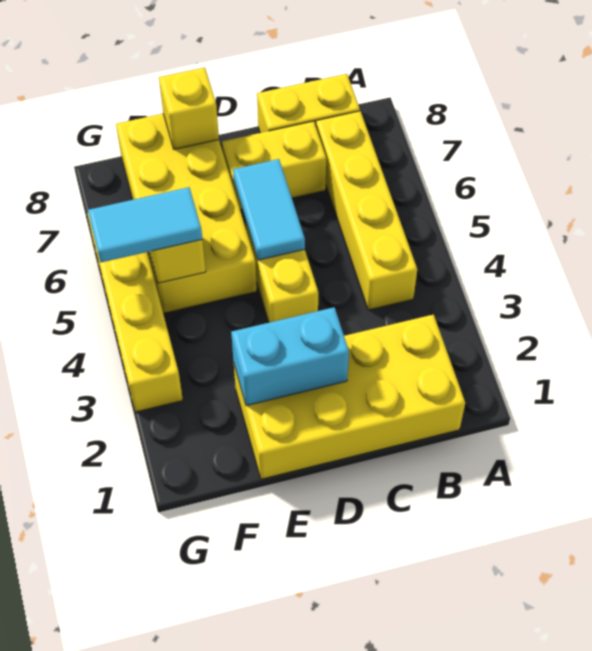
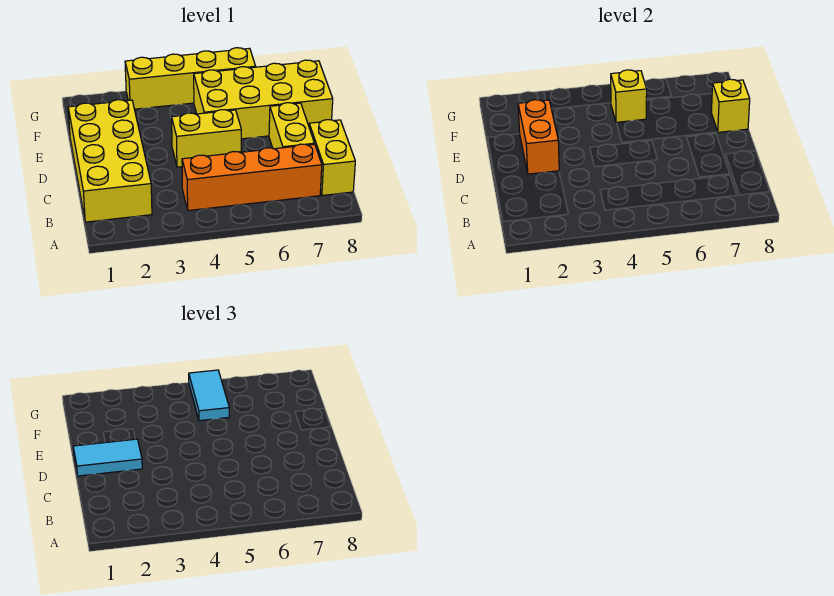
yellow brick B4:B7 level 1 -> orange brick B4:B7 level 1
cyan brick D2:E2 level 2 -> orange brick D2:E2 level 2
cyan tile D5:D6 level 2 -> cyan tile D1:D2 level 3

